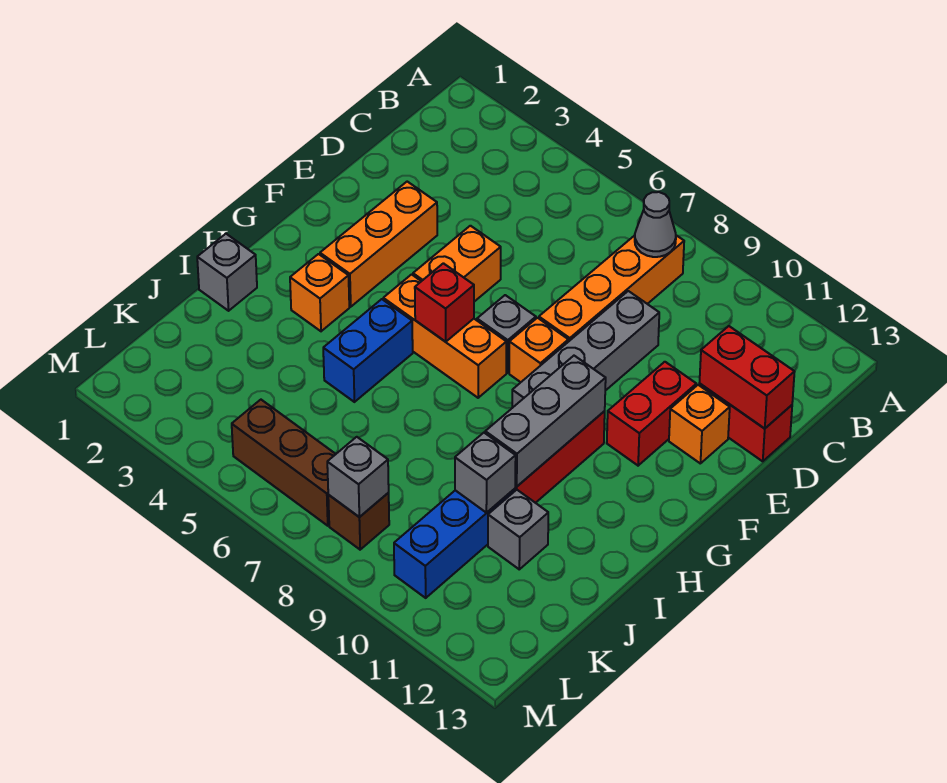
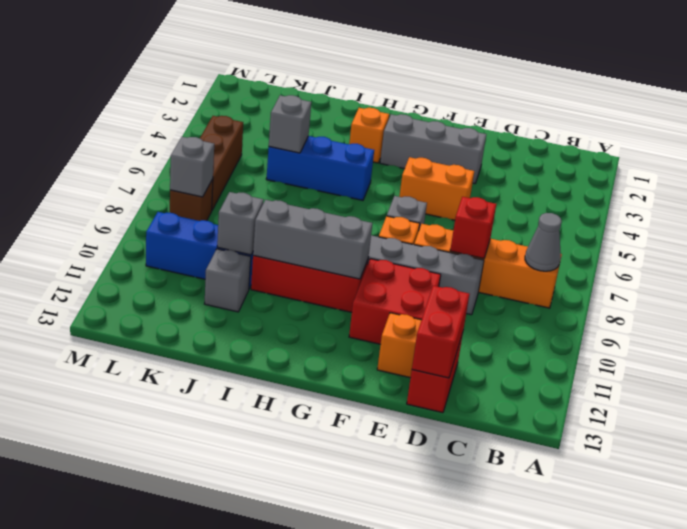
orange brick E3:G3 level 1 -> grey brick E3:G3 level 1
red brick E11:F11 level 1 -> red brick E10:F11 level 1
orange brick G5:G7 level 1 -> none
red brick G6 level 2 -> red brick D8 level 2
blue brick H5:I5 level 1 -> blue brick H5:J5 level 1
grey brick I1 level 1 -> grey brick J5 level 2

